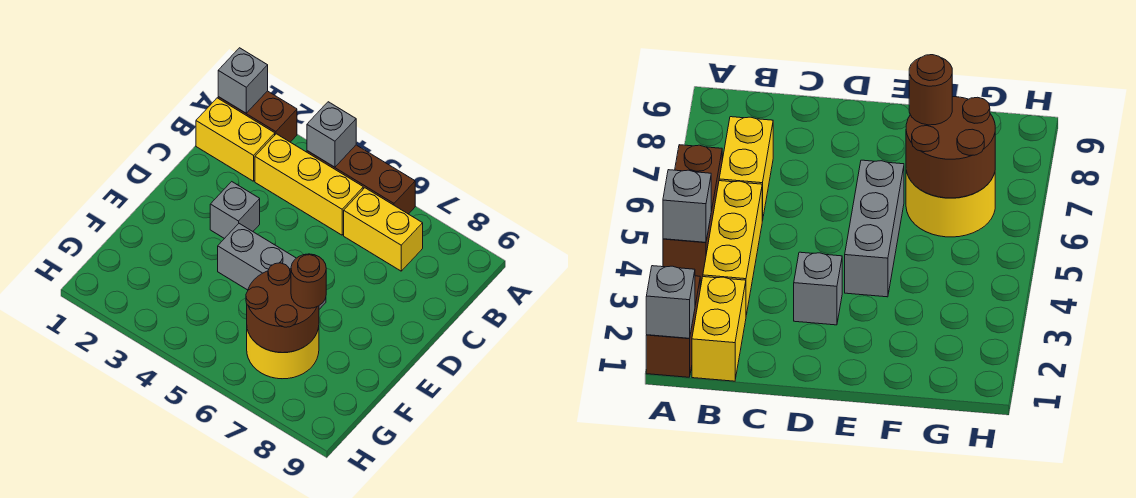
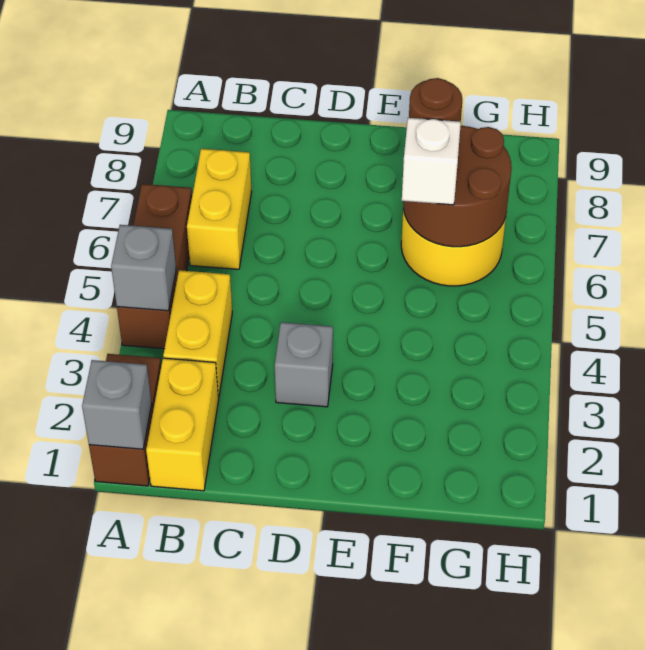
yellow brick B3:B5 level 1 -> yellow brick B3:B4 level 1
grey brick E4:E6 level 1 -> none
none -> white brick F6 level 3

